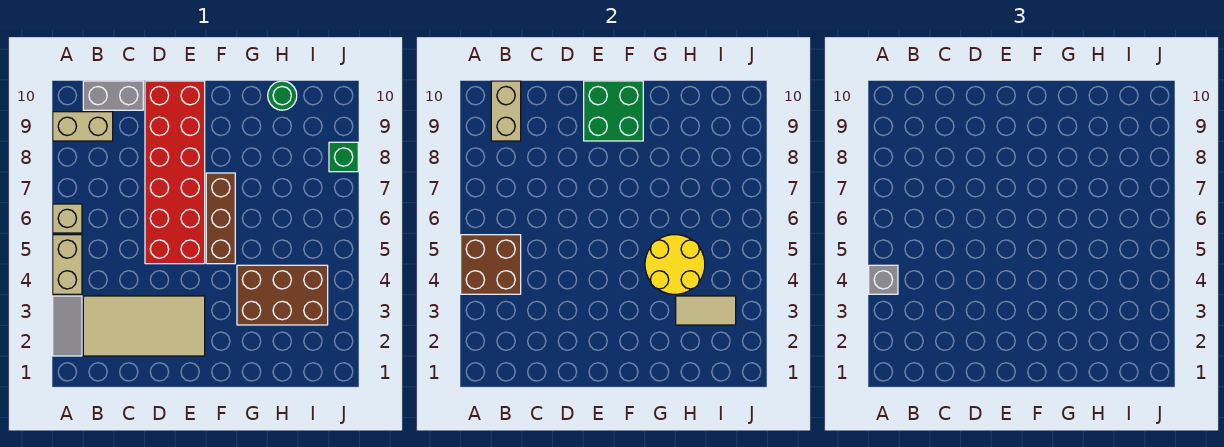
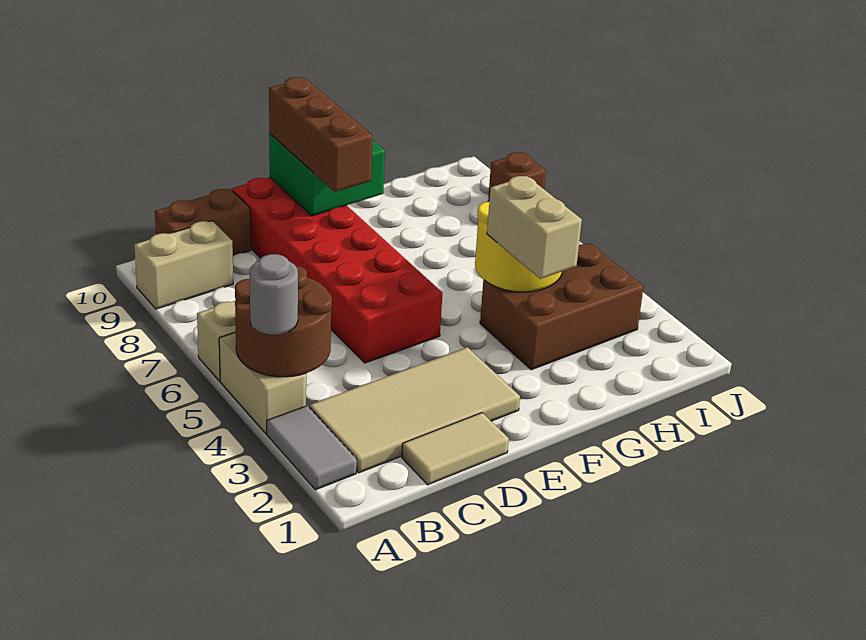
brown brick A4:B5 level 2 -> brown round brick A4:B5 level 2
grey brick A4 level 3 -> grey round brick A4 level 3
tan brick B9:B10 level 2 -> tan brick G3:G4 level 3
grey brick B10:C10 level 1 -> brown brick B10:C10 level 1
brown brick F5:F7 level 1 -> brown brick E8:E10 level 3
tan tile H3:I3 level 2 -> tan tile C1:D1 level 1
green round brick H10 level 1 -> none
green brick J8 level 1 -> brown brick J8 level 1

